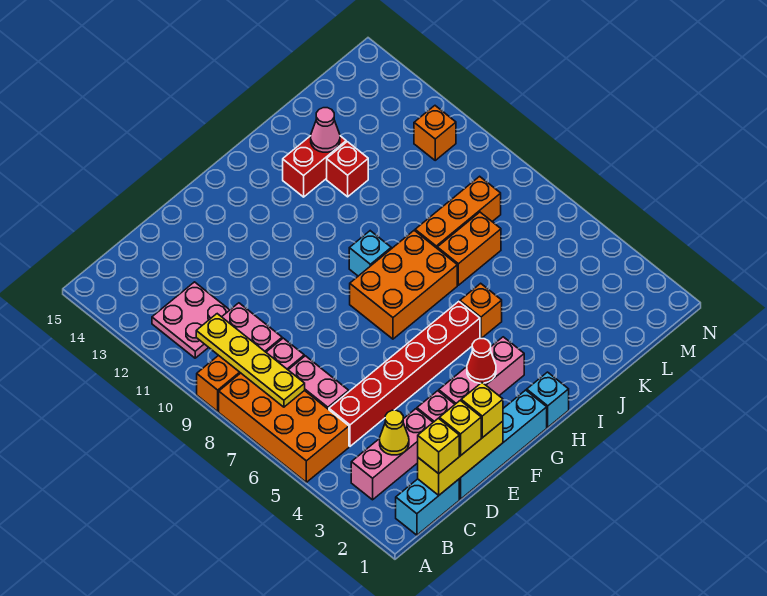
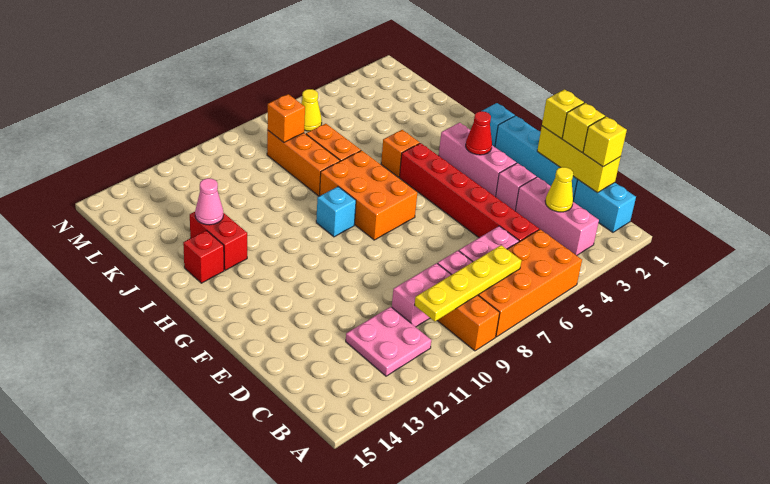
red brick J12 level 1 -> red brick I14 level 1
none -> yellow cone M6 level 1
orange brick M11 level 1 -> orange brick L8 level 2

